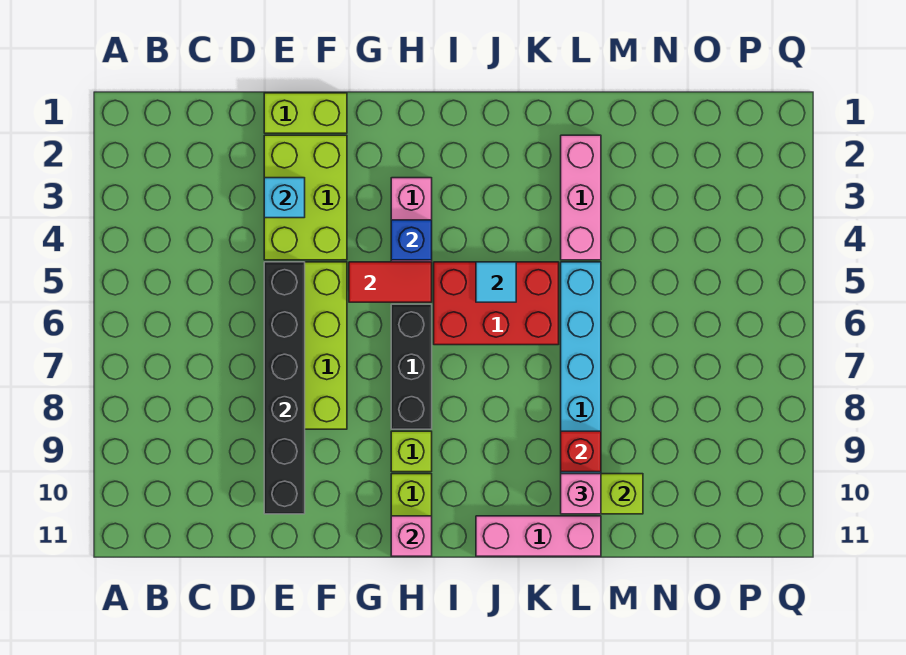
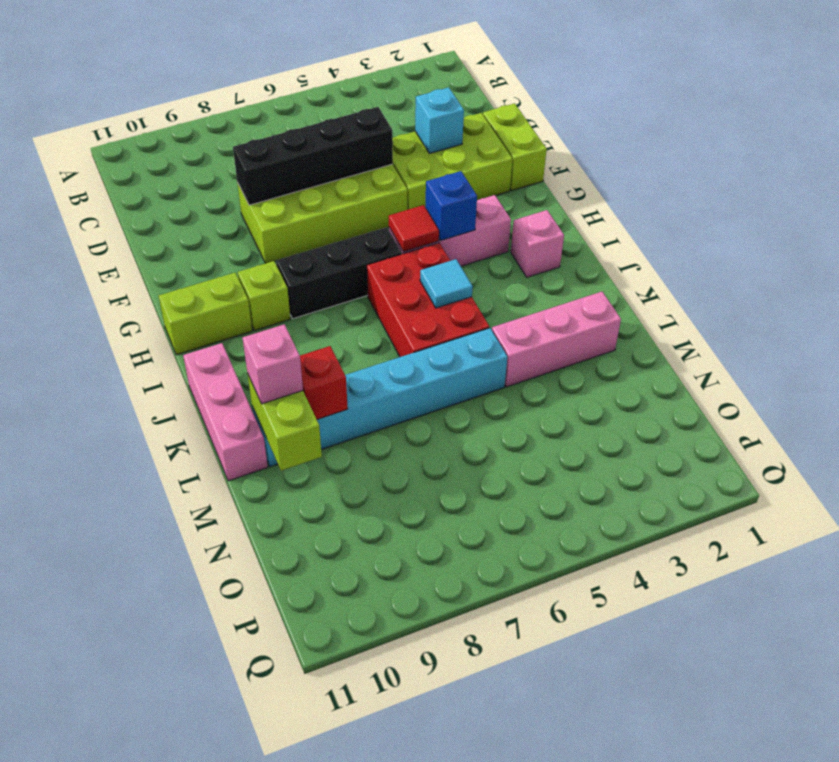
black brick E5:E10 level 2 -> black brick E5:E8 level 2
red tile G5:H5 level 2 -> red tile H5 level 2
pink brick H11 level 2 -> pink brick I2 level 1

